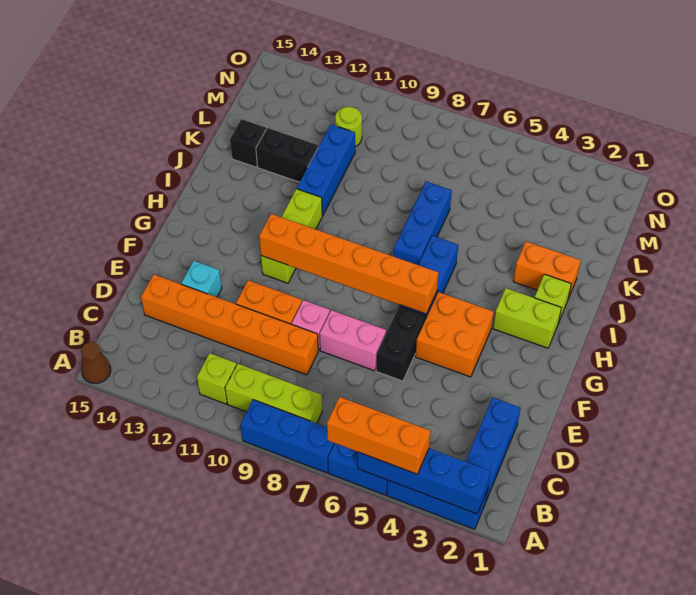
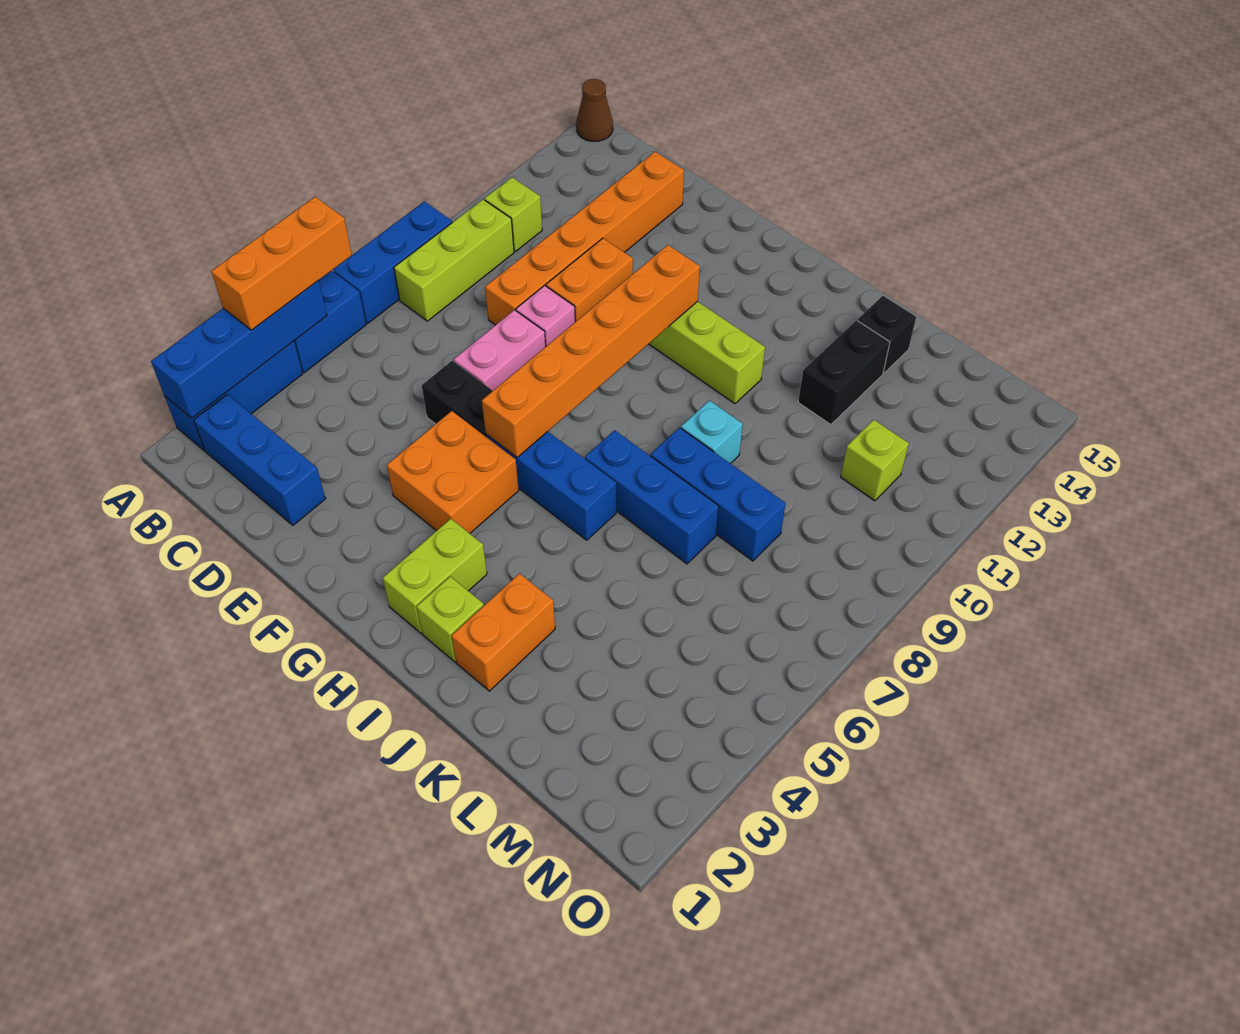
cyan brick E13 level 1 -> cyan brick J9 level 1
blue brick J11:L11 level 1 -> blue brick J8:L8 level 1
lime round brick M11 level 1 -> lime brick M11 level 1

